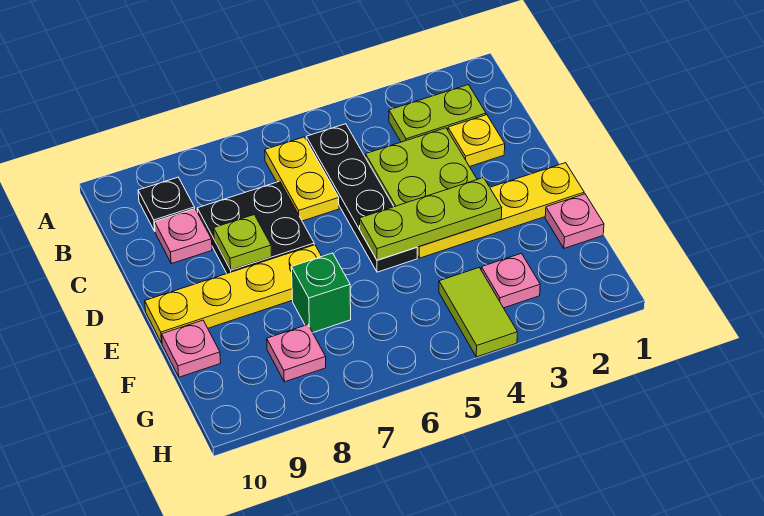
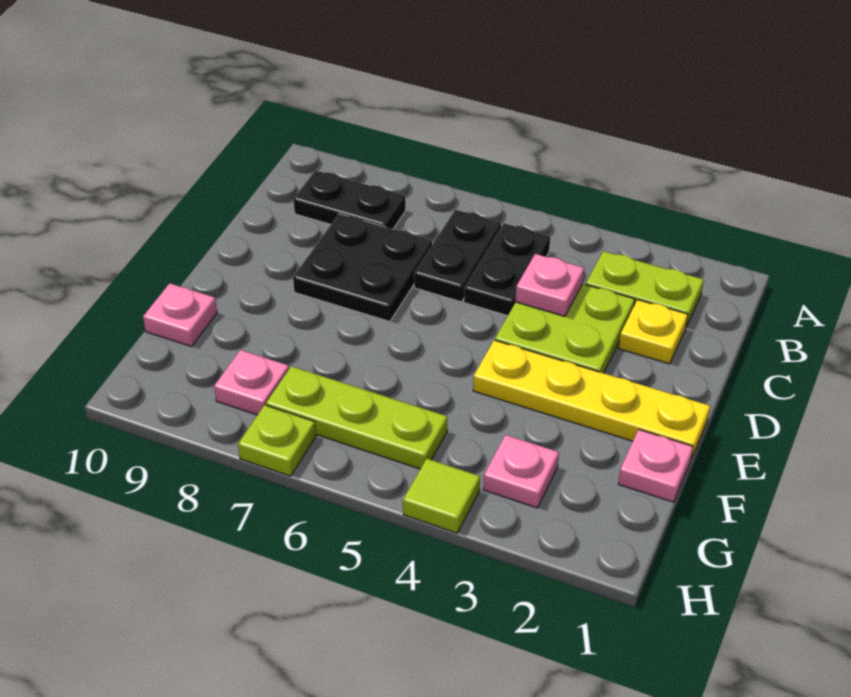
black plate B5:E5 level 1 -> black plate B5:C5 level 1
yellow plate B6:C6 level 1 -> black plate B6:C6 level 1
black plate B9 level 1 -> black plate B8:B9 level 1
pink plate C9 level 1 -> pink plate C4 level 2
lime plate D8 level 2 -> lime plate H7 level 1
lime plate E3:E5 level 2 -> lime plate G5:G7 level 1
yellow plate E7:E10 level 1 -> none
green brick F7 level 1 -> none
lime tile G4:H4 level 1 -> lime tile H4 level 1

